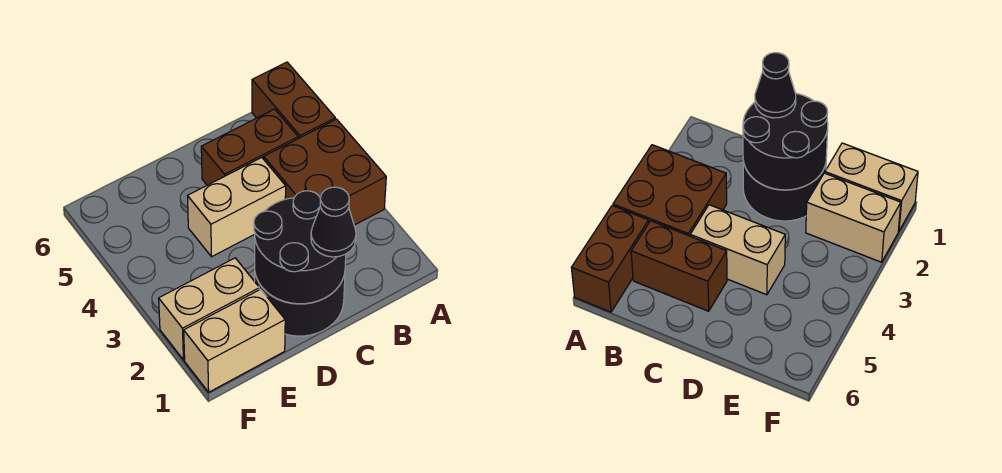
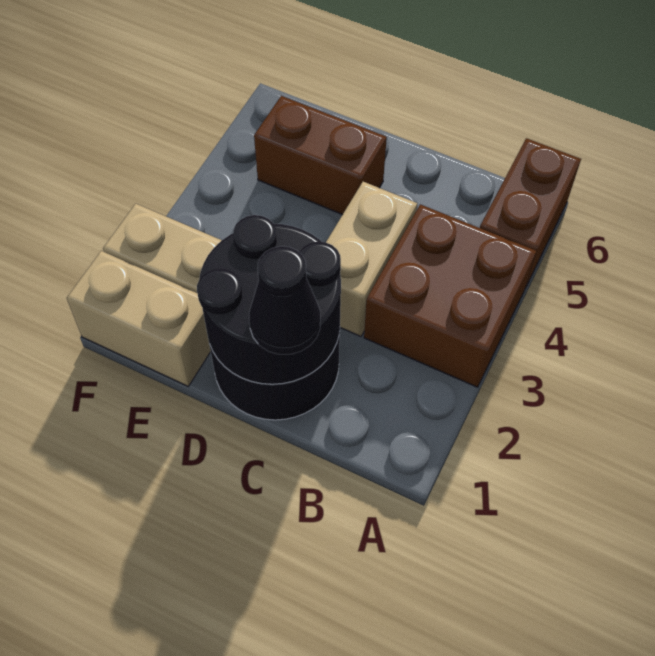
brown brick B5:C5 level 1 -> brown brick D5:E5 level 1
tan brick C4:D4 level 1 -> tan brick C3:C4 level 1

